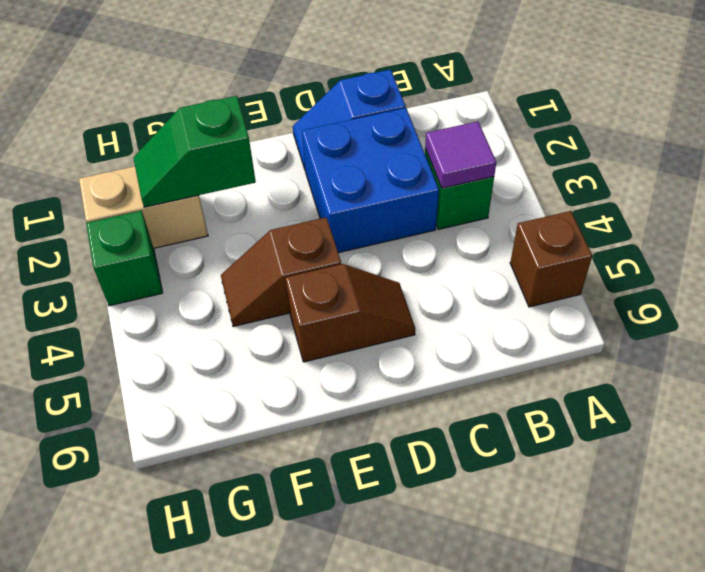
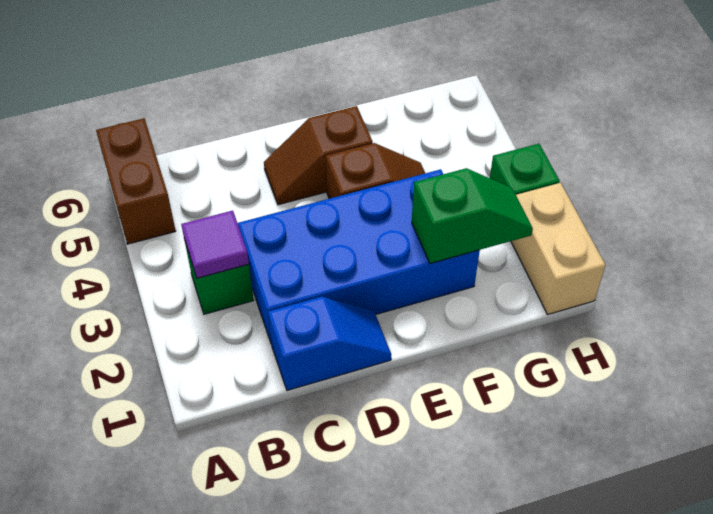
brown brick A5 level 1 -> brown brick A5:A6 level 1
blue brick C2:D3 level 1 -> blue brick C2:F3 level 1
tan brick G2:H2 level 1 -> tan brick H1:H2 level 1

